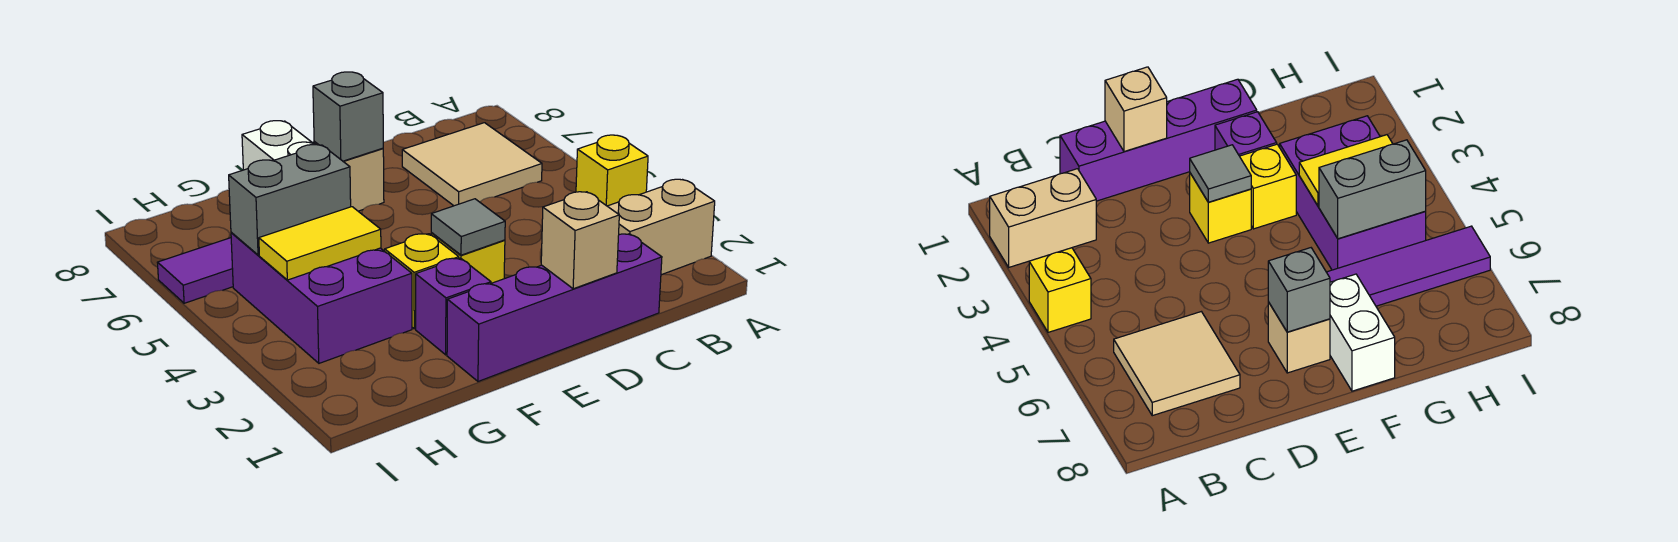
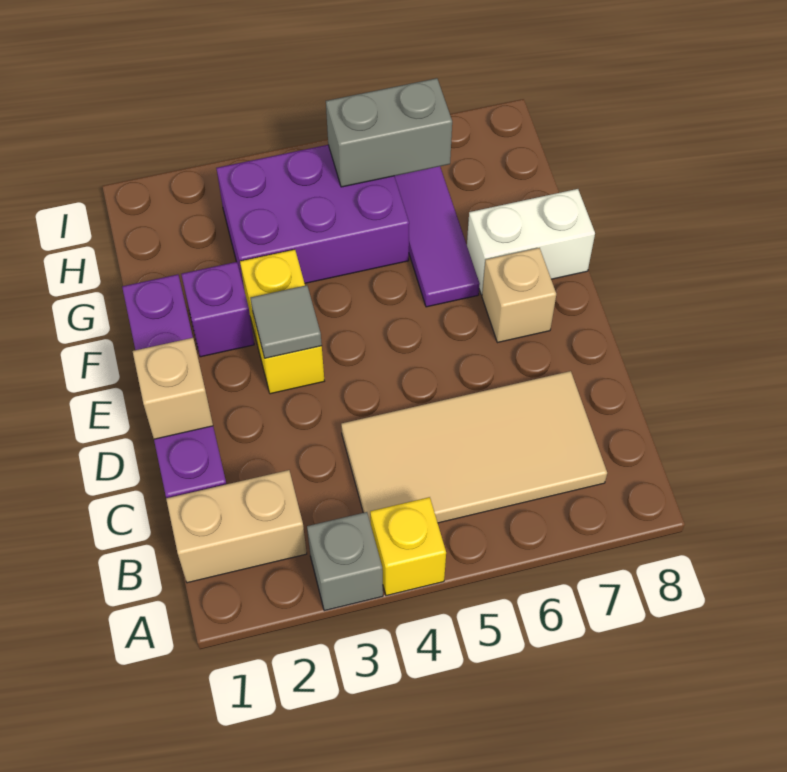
tan brick A2:B2 level 1 -> tan brick B1:B2 level 1
tan tile B6:C7 level 1 -> tan tile B4:C7 level 1
grey brick E7 level 2 -> grey brick A3 level 1
yellow tile G4:H4 level 2 -> none
grey brick G5:H5 level 2 -> grey brick H5:H6 level 2

